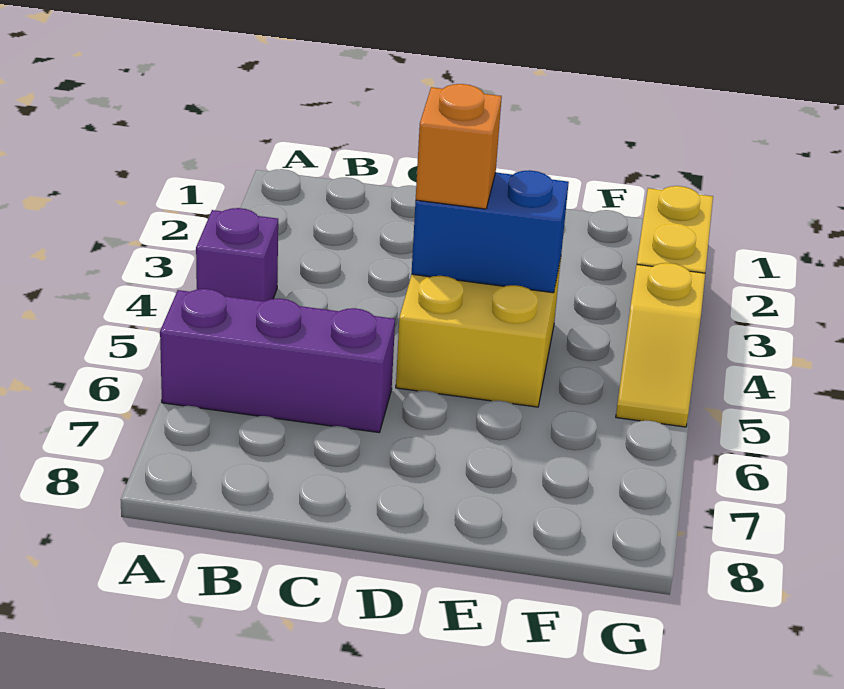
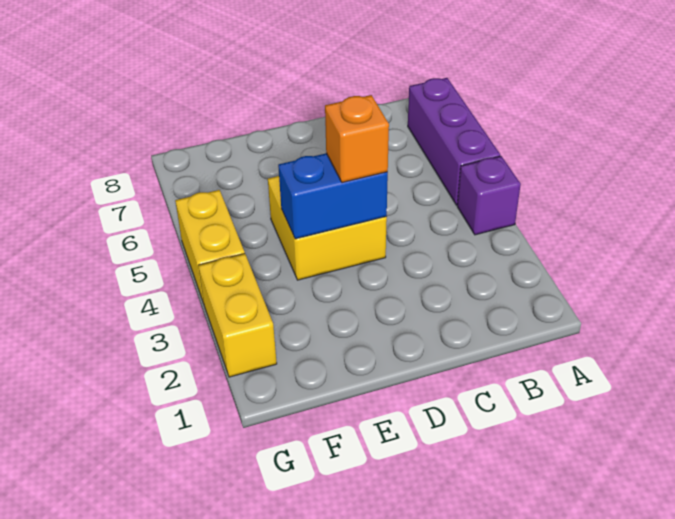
purple brick A6:C6 level 1 -> purple brick A5:A7 level 1
yellow slope G4:G5 level 1 top 4 -> yellow brick G4:G5 level 1

